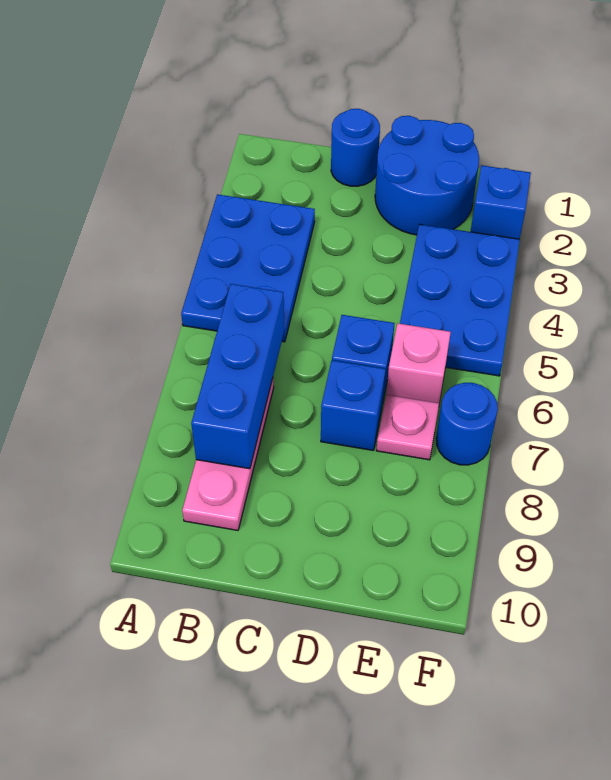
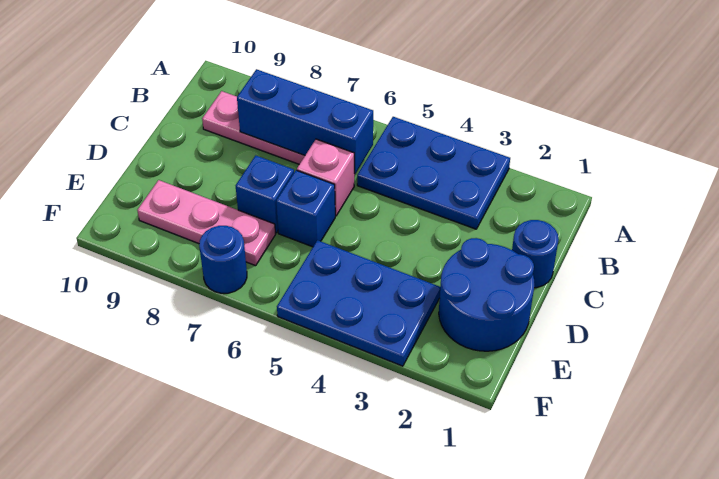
pink brick E6 level 1 -> pink brick C6 level 1
pink plate E7 level 1 -> pink plate E7:E9 level 1
blue brick F2 level 1 -> none

